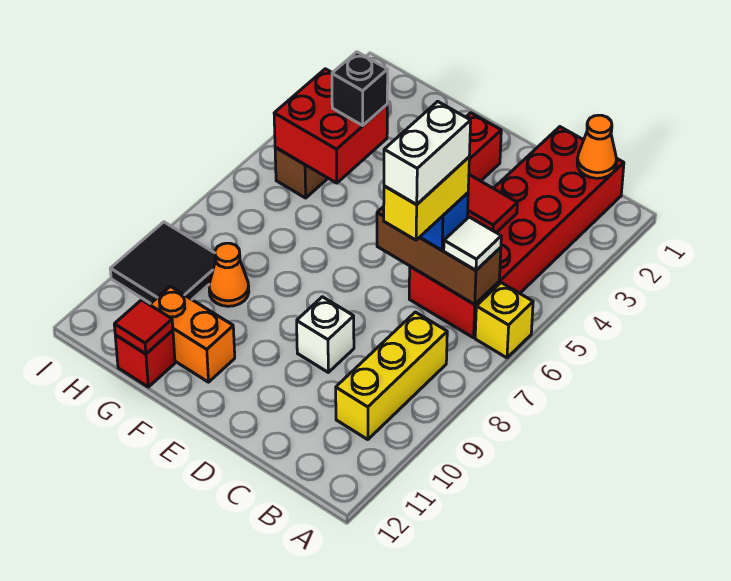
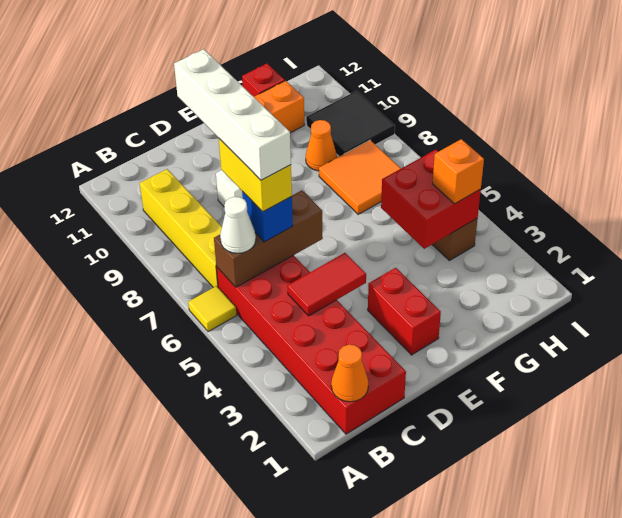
yellow brick A6 level 1 -> yellow tile A6 level 1
white tile B6 level 3 -> white cone B6 level 3
yellow brick B8:B10 level 1 -> yellow brick B7:B10 level 1
white brick C6:C7 level 5 -> white brick C6:C9 level 5
black brick G4 level 3 -> none
none -> orange tile G7:H8 level 1
red tile G12 level 2 -> none
none -> orange brick H4 level 3

